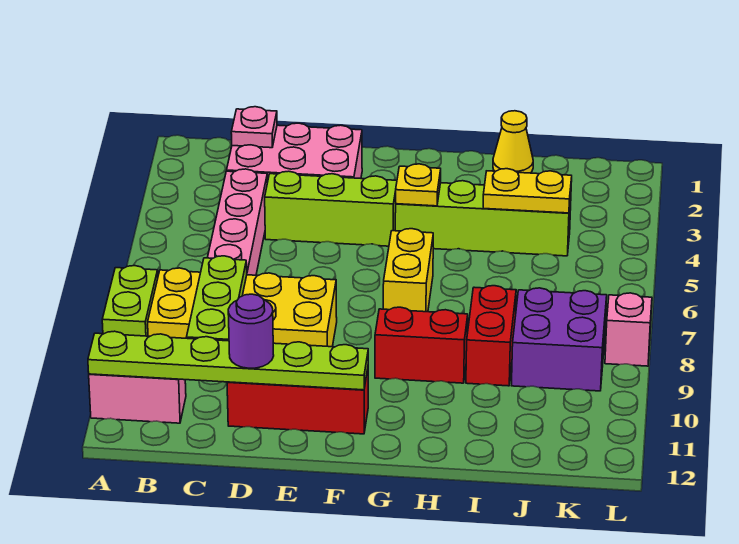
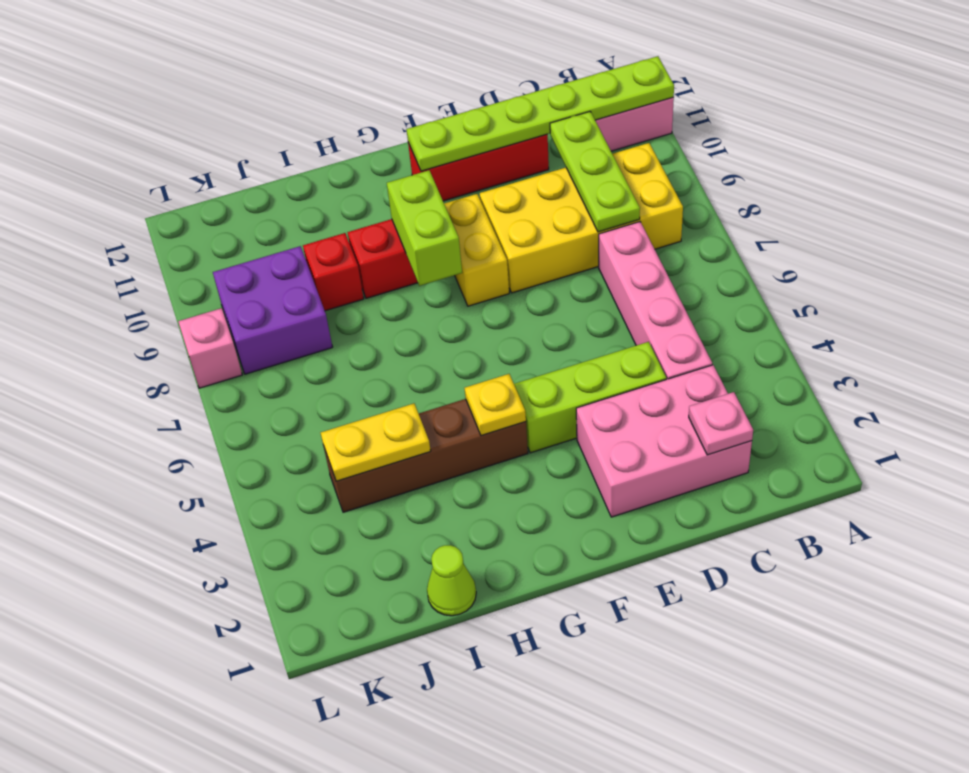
lime brick A8:A9 level 1 -> lime brick G8:G9 level 2
purple round brick D11 level 3 -> none
lime brick G4:J4 level 1 -> brown brick G4:J4 level 1
yellow brick G6:G7 level 1 -> yellow brick F8:F9 level 1
yellow cone I1 level 1 -> lime cone I1 level 1
red brick I8:I9 level 1 -> red brick I9 level 1

